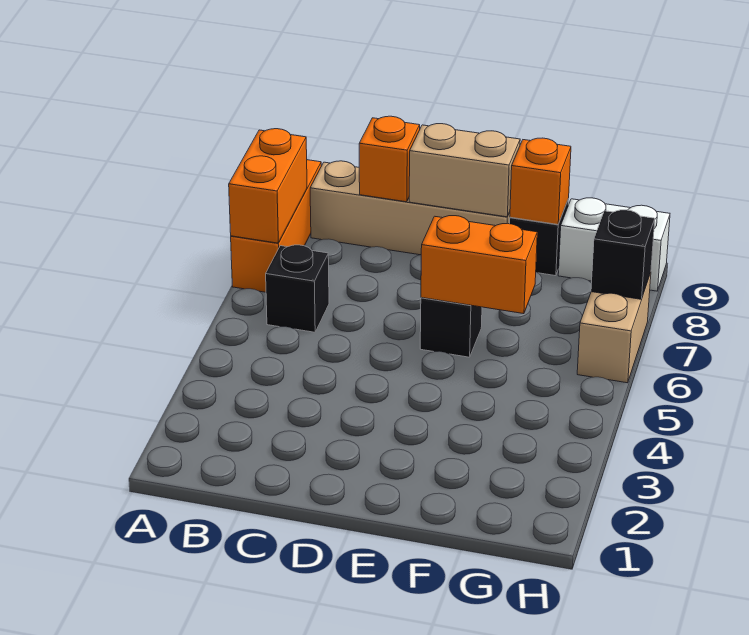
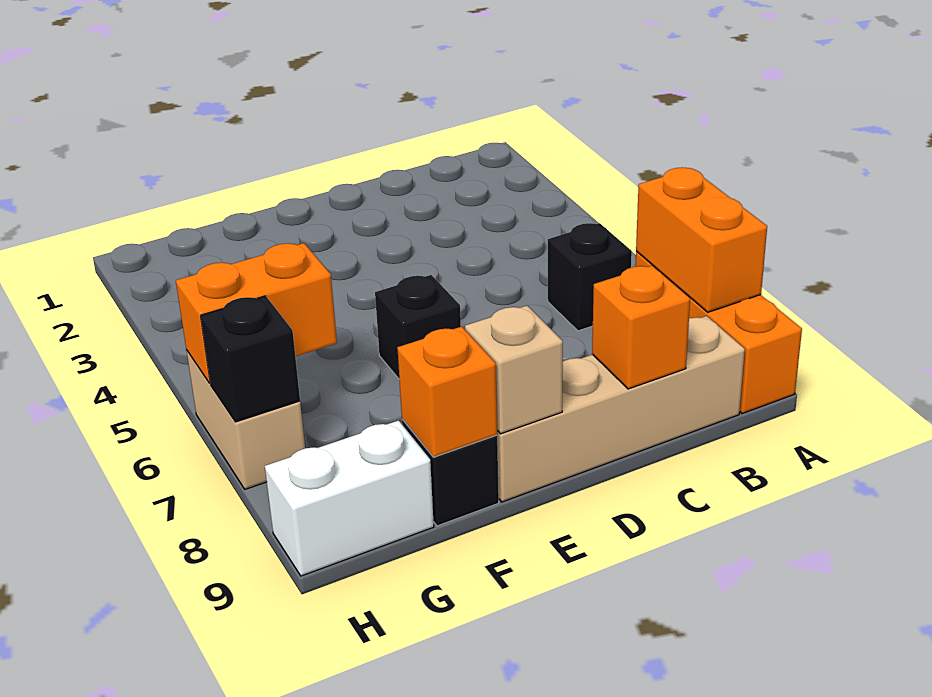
tan brick D9:E9 level 2 -> tan brick E9 level 2
orange brick E6:F6 level 2 -> orange brick G6:H6 level 2

